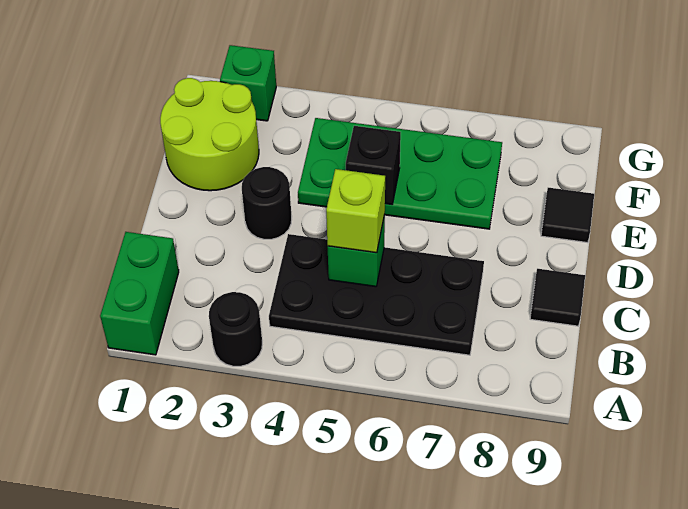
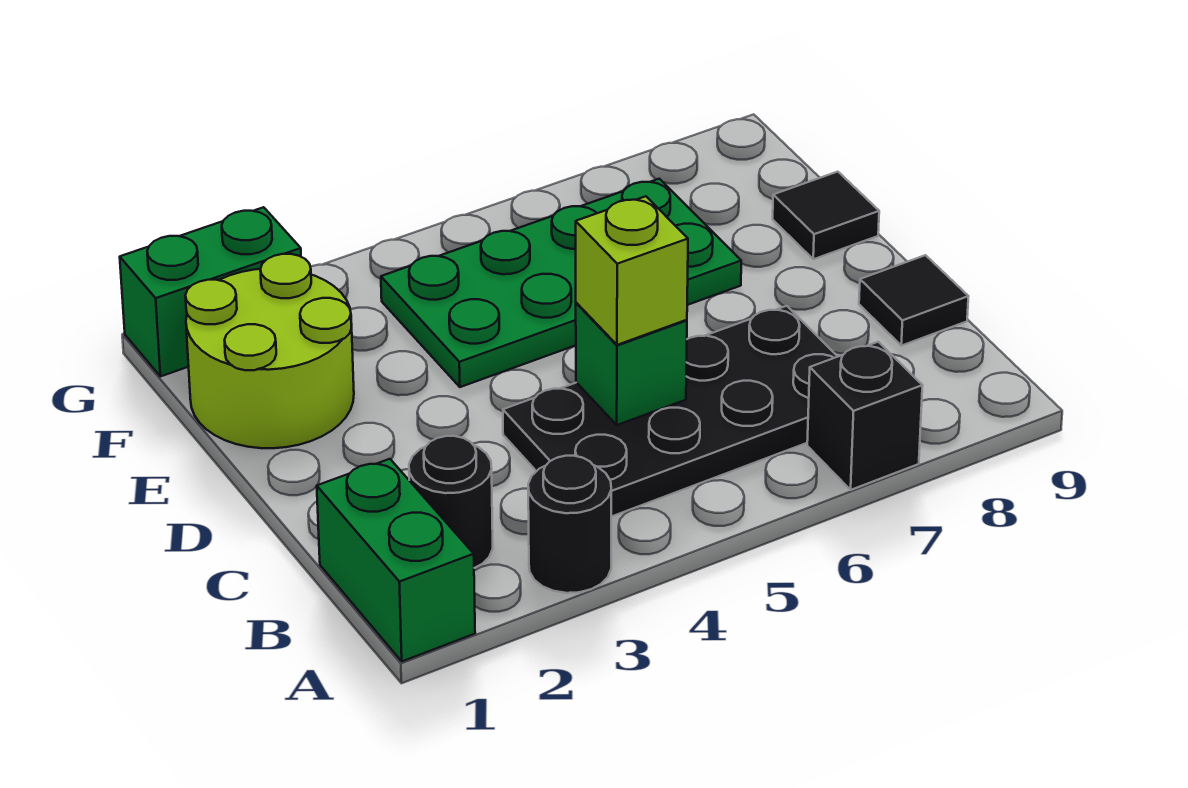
black round brick D3 level 1 -> black round brick B2 level 1
black brick E5 level 2 -> black brick A7 level 1
green brick G2 level 1 -> green brick G1:G2 level 1

